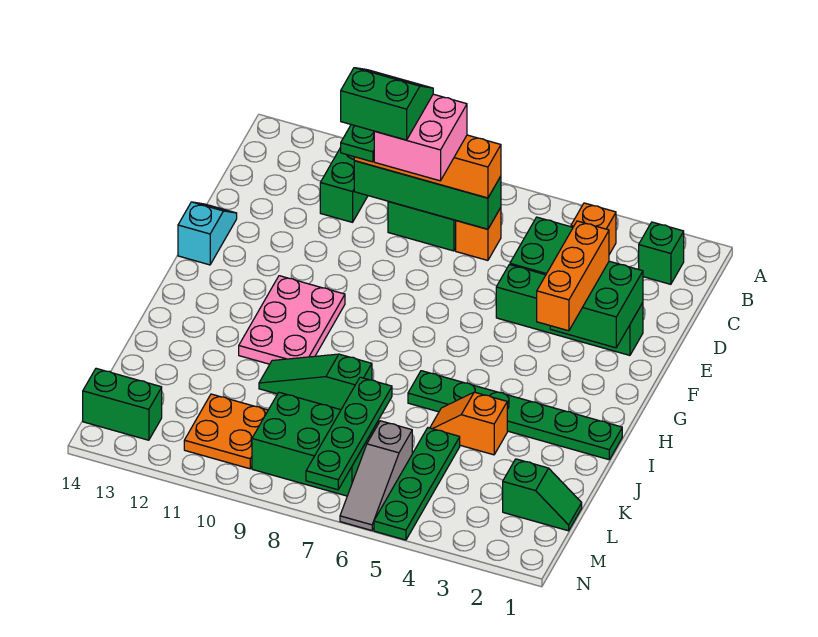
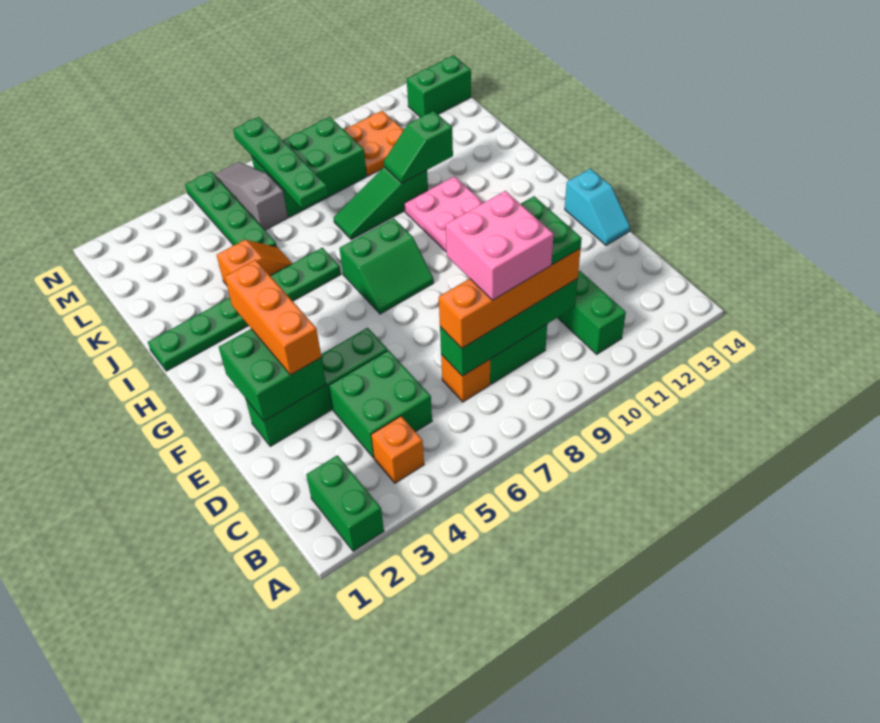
green brick B2 level 1 -> green brick A2:B2 level 1
green slope C9:D10 level 5 top D -> green slope G7:H8 level 1 top H
green slope J8:J10 level 1 top 8 -> green slope J8:J10 level 1 top 10
green slope L1:L2 level 1 top 2 -> green slope J10:J11 level 2 top 11

